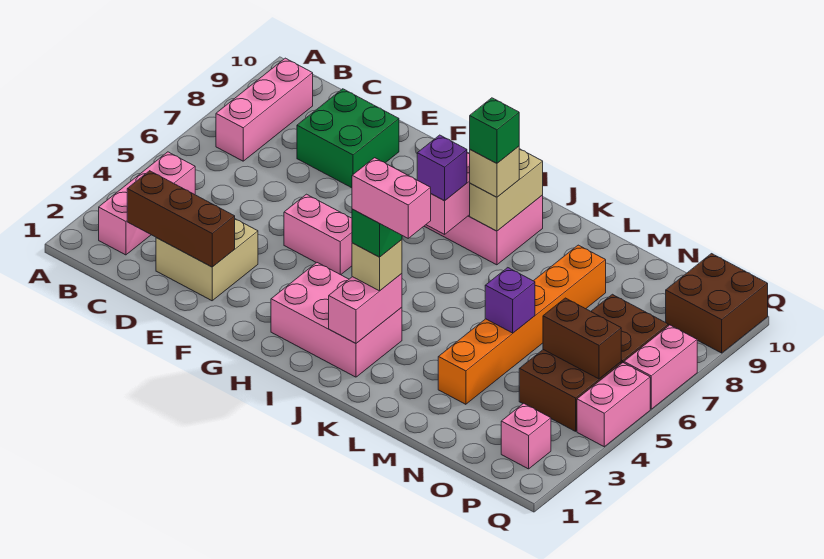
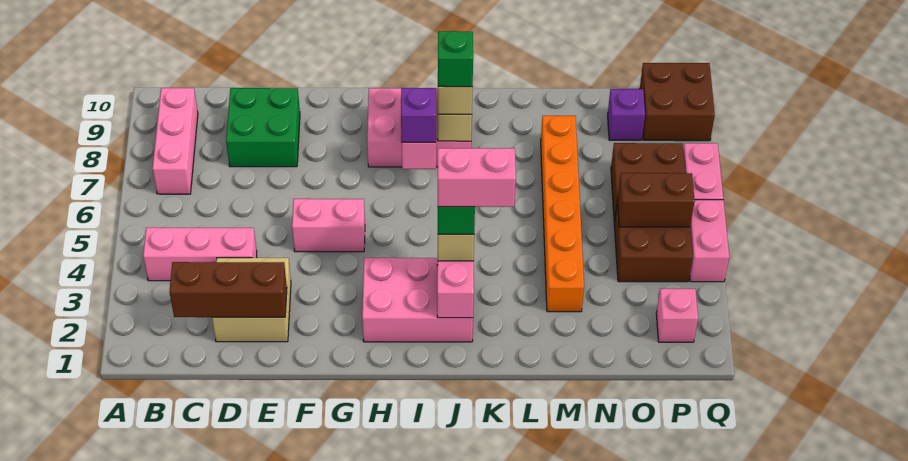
pink brick B2:B4 level 1 -> pink brick B4:D4 level 1
purple brick M5 level 2 -> purple brick O9 level 1

